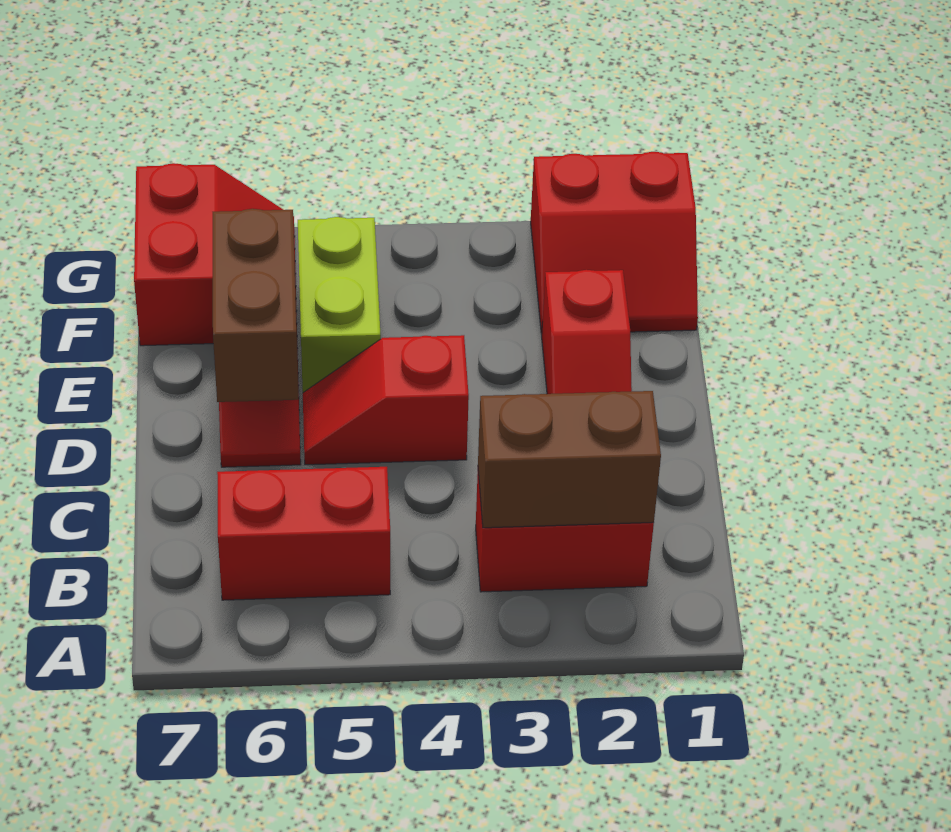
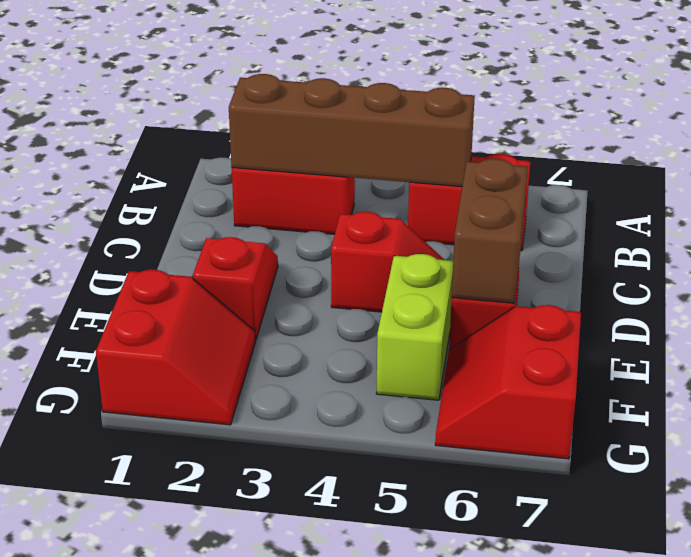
brown brick B2:B3 level 2 -> brown brick B2:B5 level 2
red slope F1:G2 level 1 top G -> red slope F1:G2 level 1 top 1

